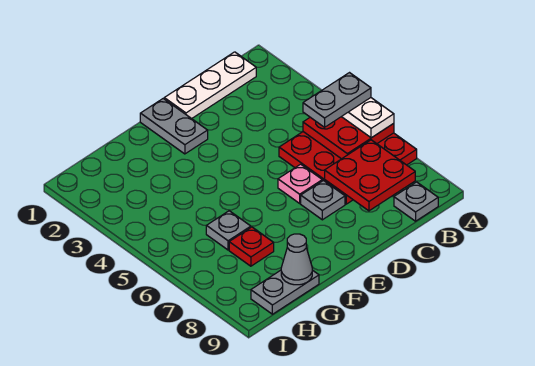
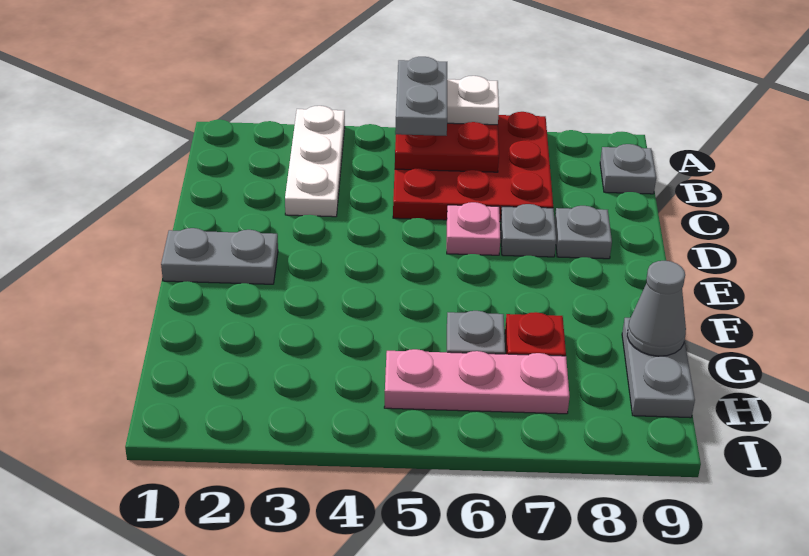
white plate B1:D1 level 1 -> white plate A3:C3 level 1
red plate B7:C8 level 2 -> none
none -> grey plate D8 level 1
none -> pink plate H5:H7 level 1

